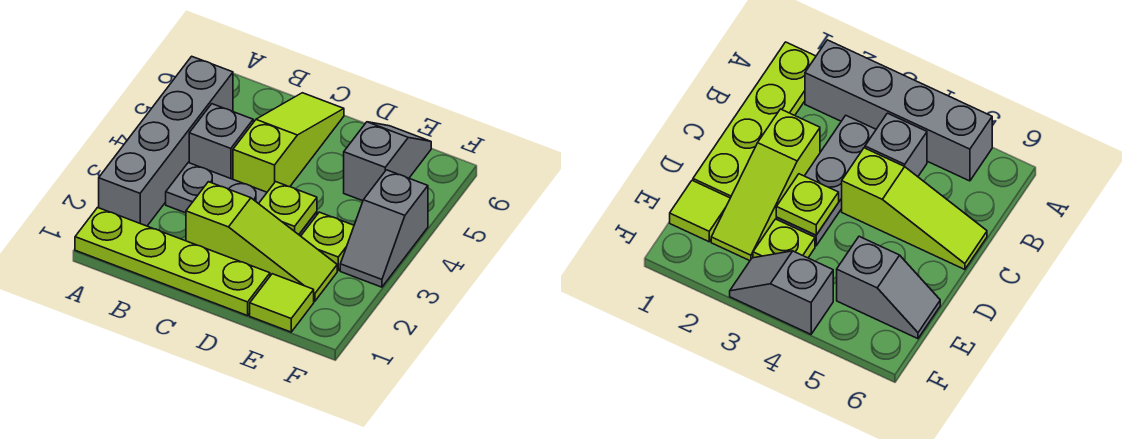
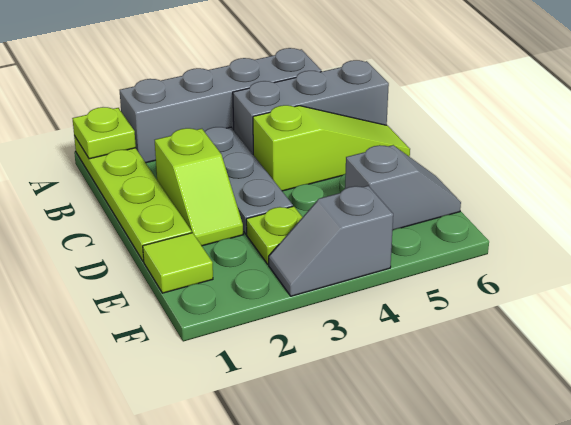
grey brick B4 level 1 -> grey brick B4:B6 level 1
lime slope C2:E2 level 1 top C -> lime slope C2:D2 level 1 top C
lime plate D3 level 2 -> lime plate A1 level 2

